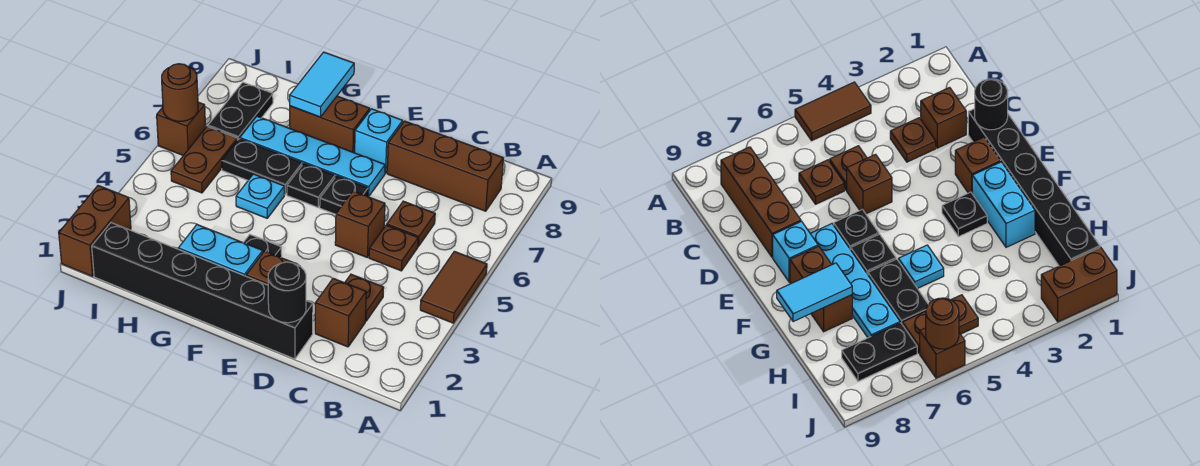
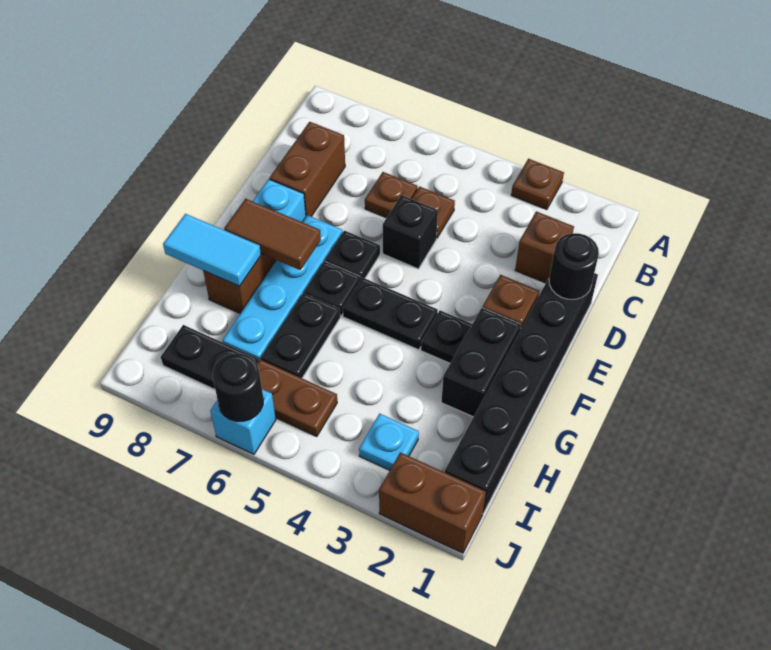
brown tile A4:A5 level 1 -> brown tile F7:F8 level 2
brown brick B8:D8 level 1 -> brown brick C8:D8 level 1
brown plate C3 level 1 -> brown plate A3 level 1
brown brick D5 level 1 -> black brick D5 level 1
cyan brick F2:G2 level 1 -> black brick F2:G2 level 1
none -> black plate F4:F5 level 1
cyan plate G5 level 1 -> cyan plate I3 level 1
brown brick J6 level 1 -> cyan brick J6 level 1
brown round brick J6 level 2 -> black round brick J6 level 2

